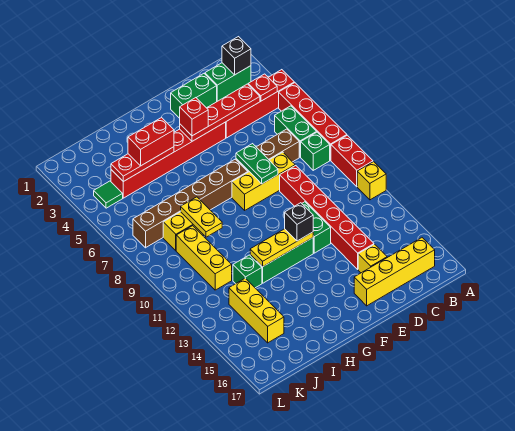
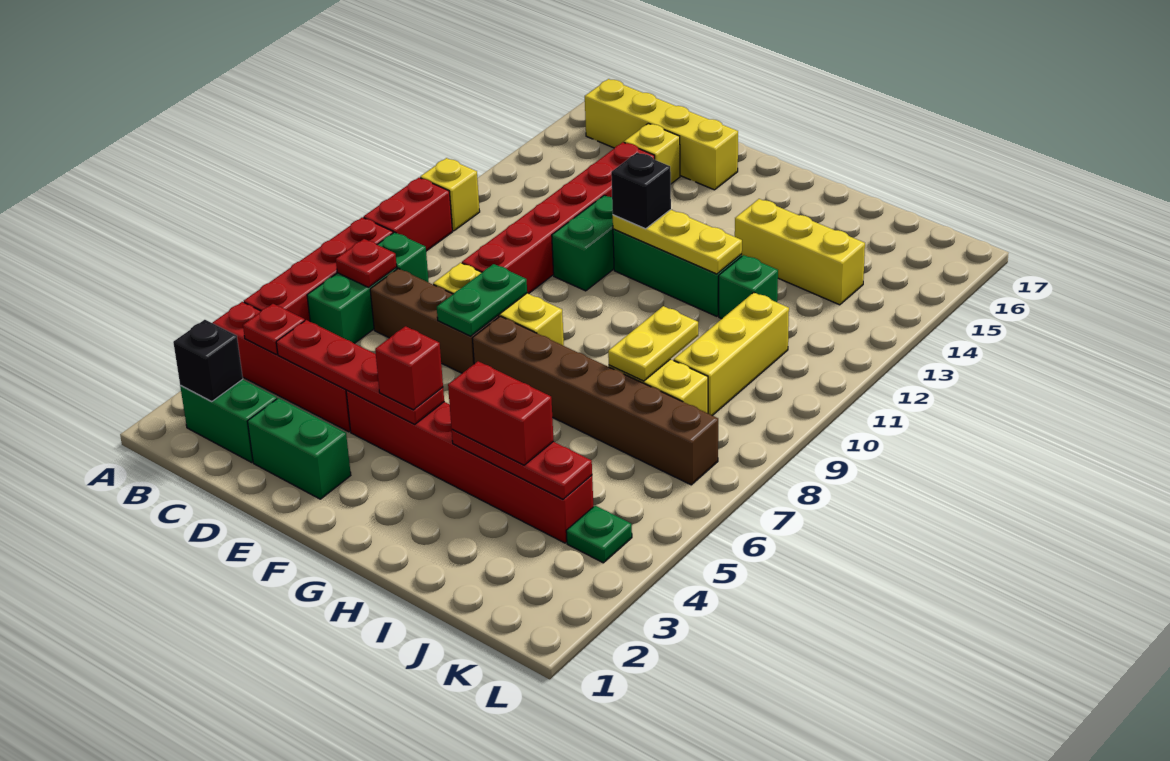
none -> red plate B7 level 2
yellow brick J13:J15 level 1 -> yellow brick H14:J14 level 1
green tile K4 level 1 -> green plate K4 level 1

